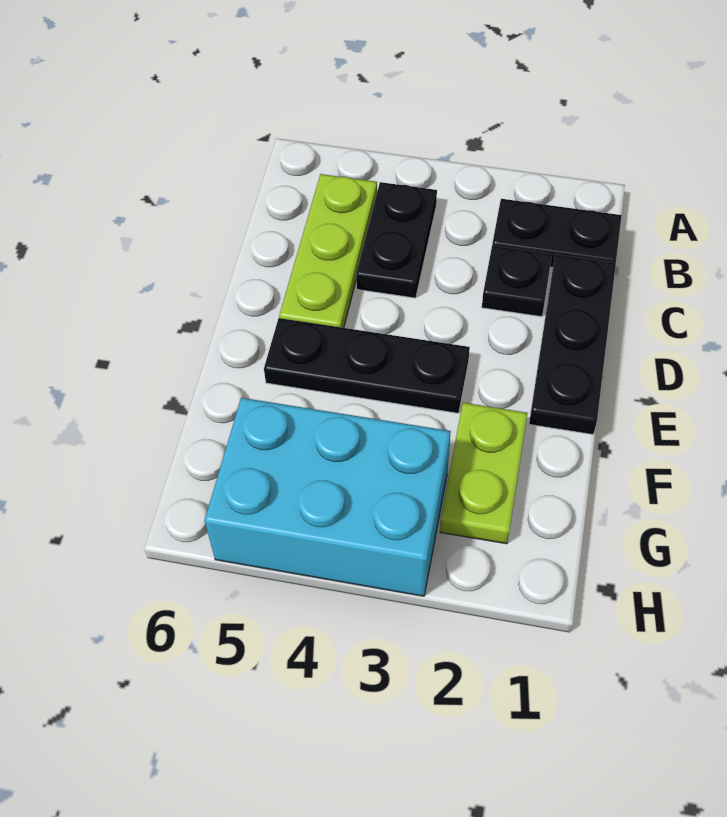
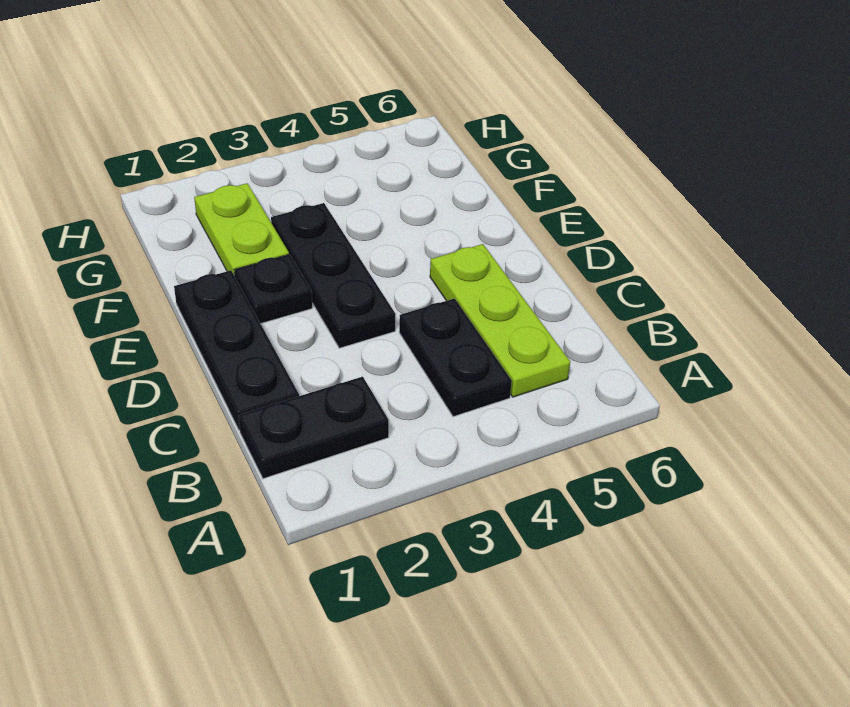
black plate C2 level 1 -> black plate E2 level 1
black plate E3:E5 level 1 -> black plate D3:F3 level 1
cyan brick G3:H5 level 1 -> none

